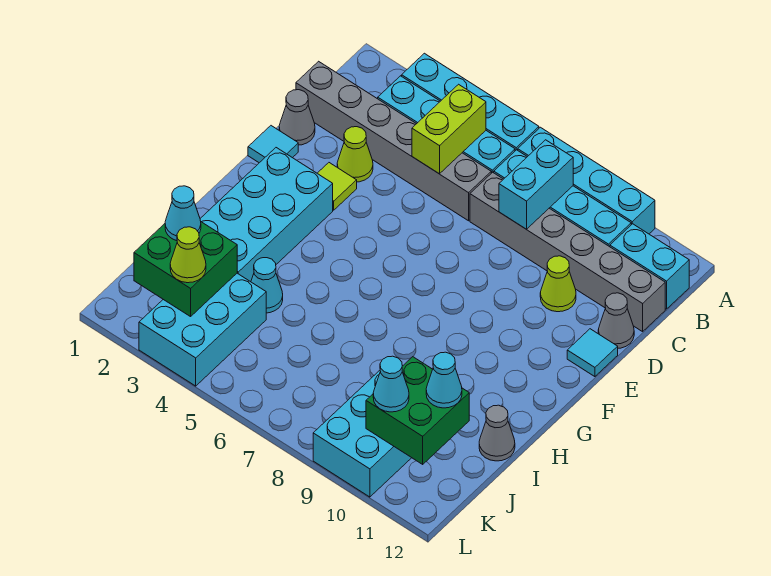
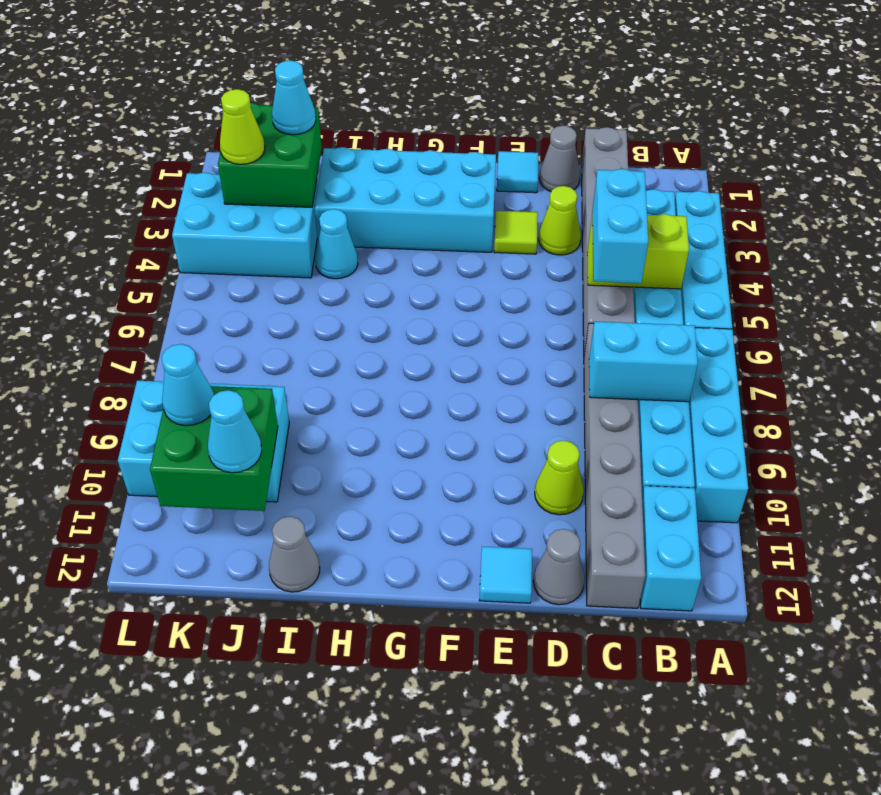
none -> cyan brick C5:C6 level 3

